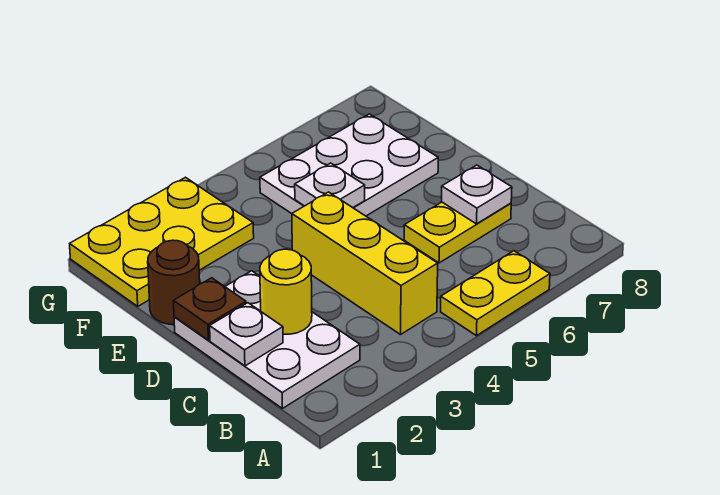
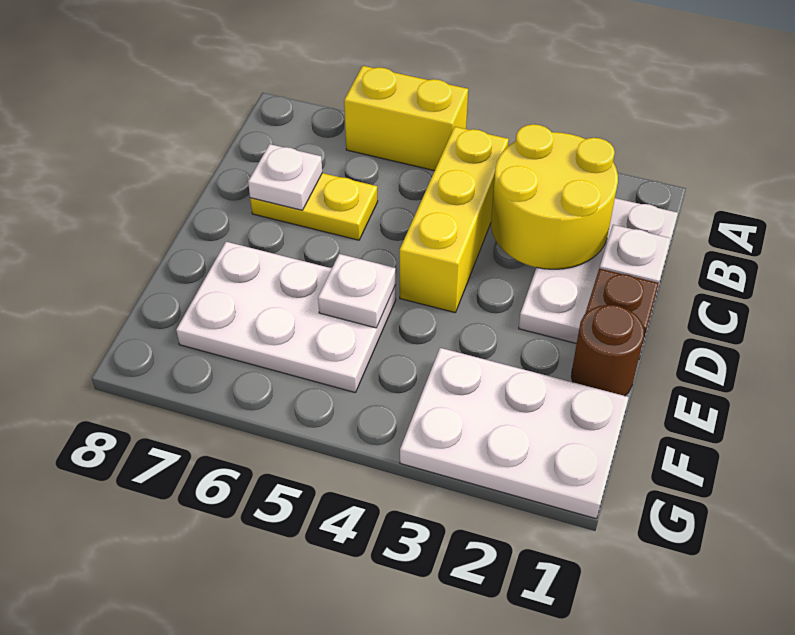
yellow plate A5:A6 level 1 -> yellow brick A5:A6 level 1
yellow round brick C2 level 2 -> yellow round brick B2:C3 level 2
yellow plate F1:G3 level 1 -> white plate F1:G3 level 1

